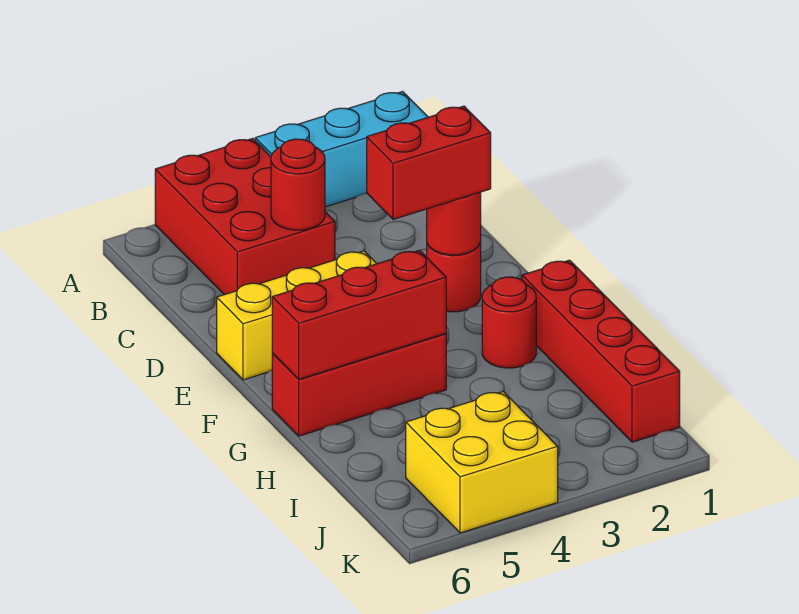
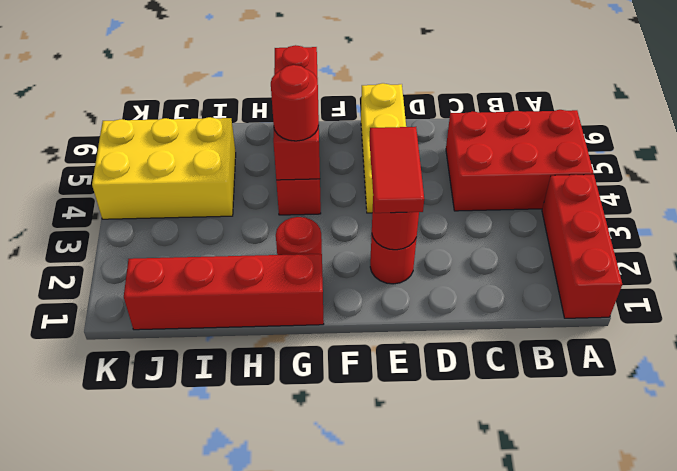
cyan brick A1:A3 level 1 -> red brick A1:A3 level 1
red round brick C4 level 2 -> red round brick G4 level 3
red brick E2:E3 level 3 -> red tile E2:E3 level 3
yellow brick J4:K5 level 1 -> yellow brick I4:K5 level 1

